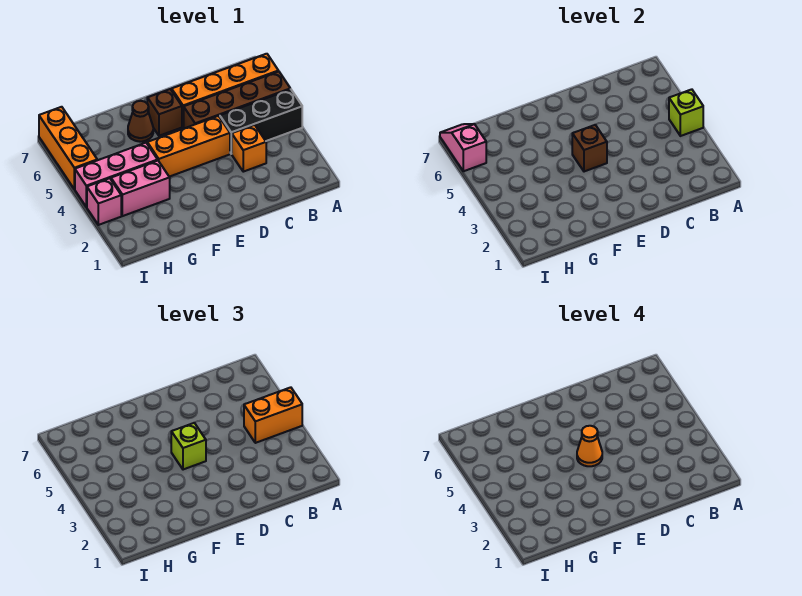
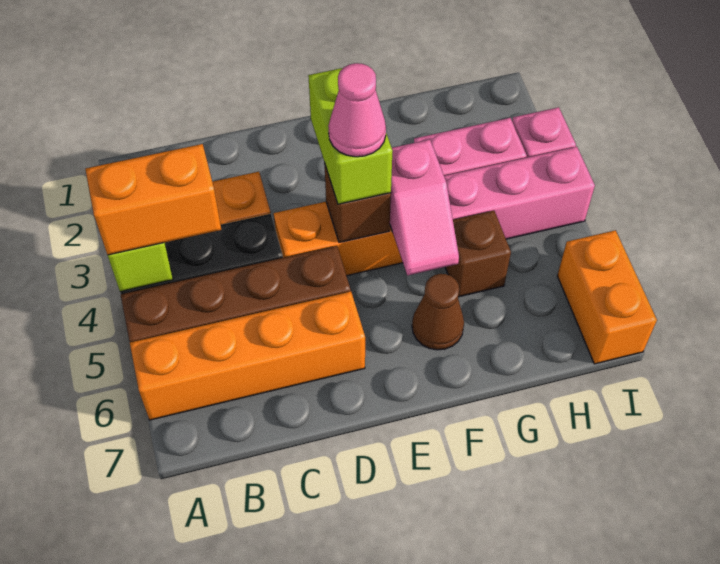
lime brick E4 level 3 -> lime brick E3:E4 level 3
orange cone E4 level 4 -> pink cone E4 level 4
brown brick E6 level 1 -> brown brick G5 level 1
orange brick I5:I7 level 1 -> orange brick I6:I7 level 1
pink slope I6:I7 level 2 top 6 -> pink slope F4:F5 level 2 top 4

